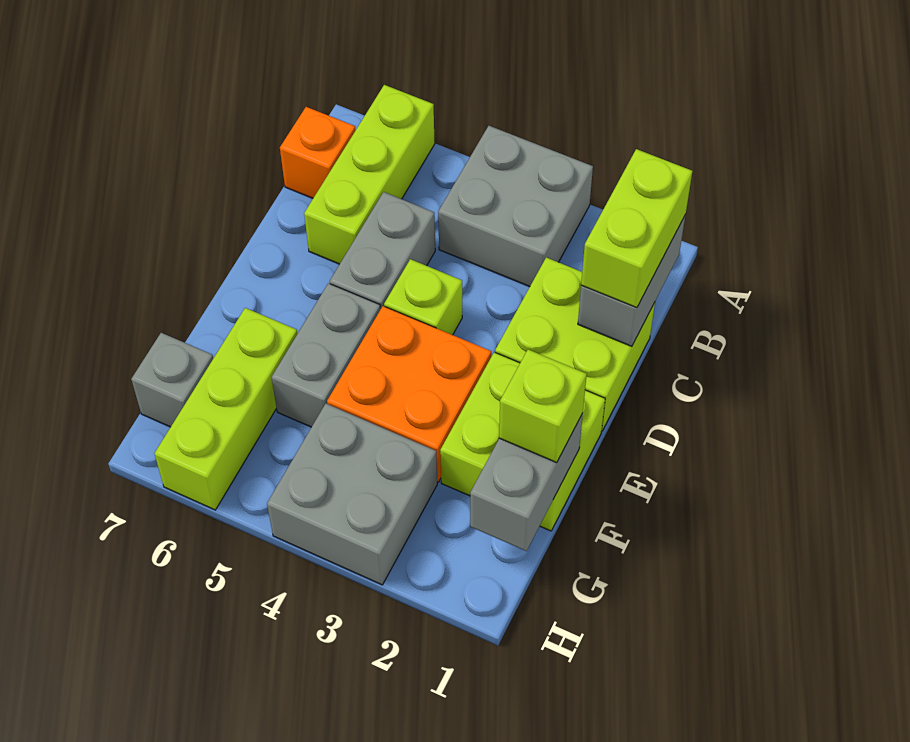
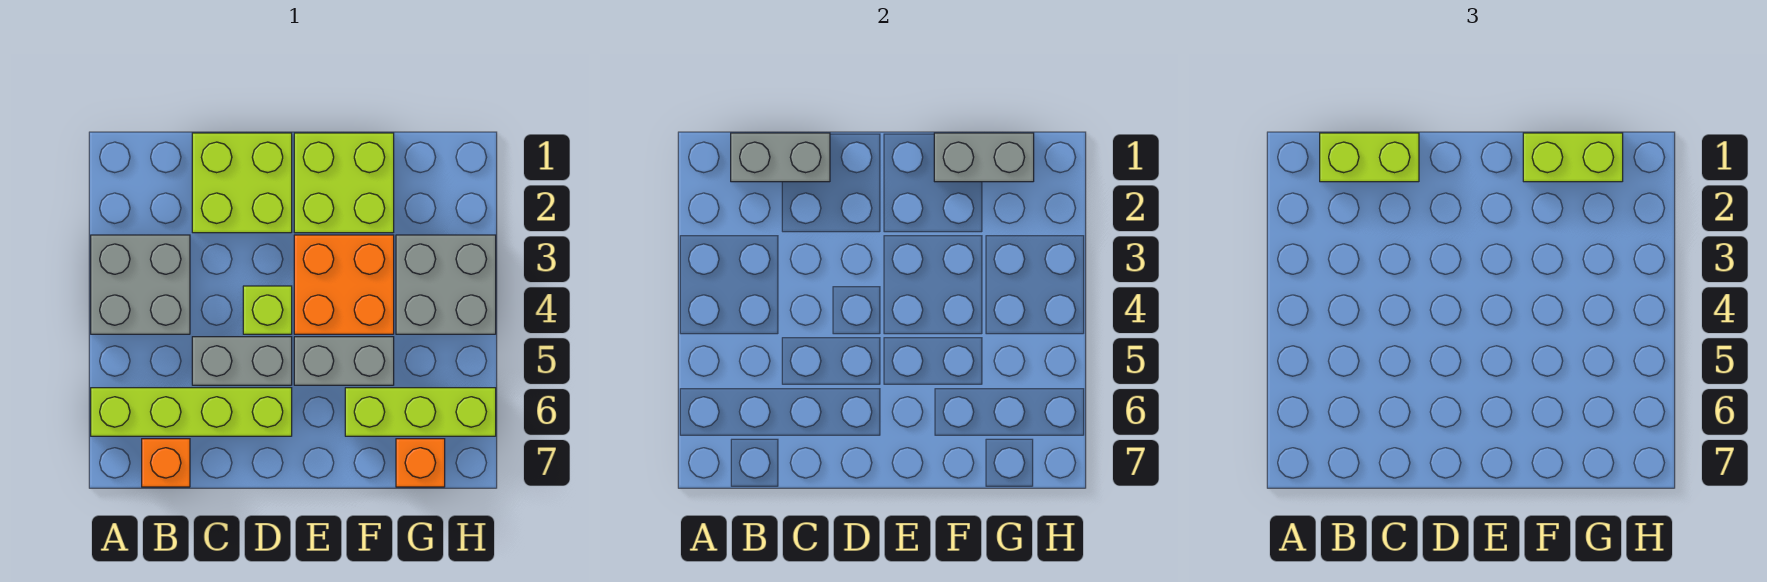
lime brick A6:C6 level 1 -> lime brick A6:D6 level 1
lime brick F1 level 3 -> lime brick F1:G1 level 3
grey brick G7 level 1 -> orange brick G7 level 1

